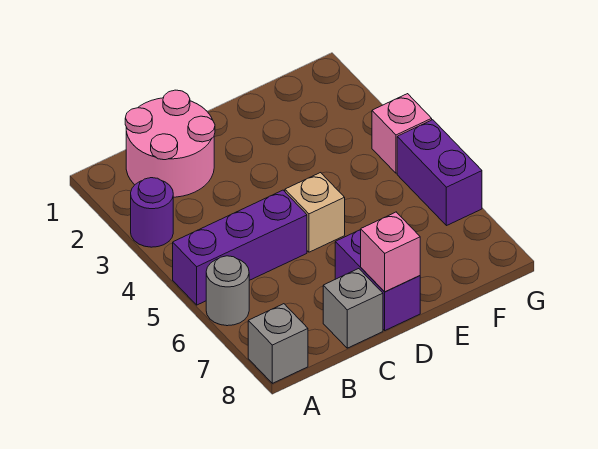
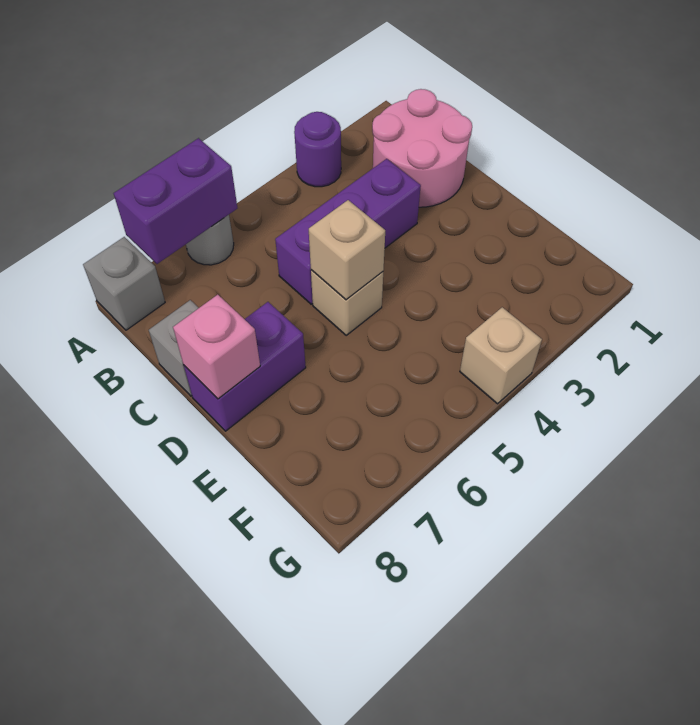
purple brick A5:C5 level 1 -> purple brick C3:C5 level 1
none -> tan brick D5 level 2
pink brick G4 level 1 -> tan brick G4 level 1
purple brick G5:G6 level 1 -> purple brick A6:A7 level 2

